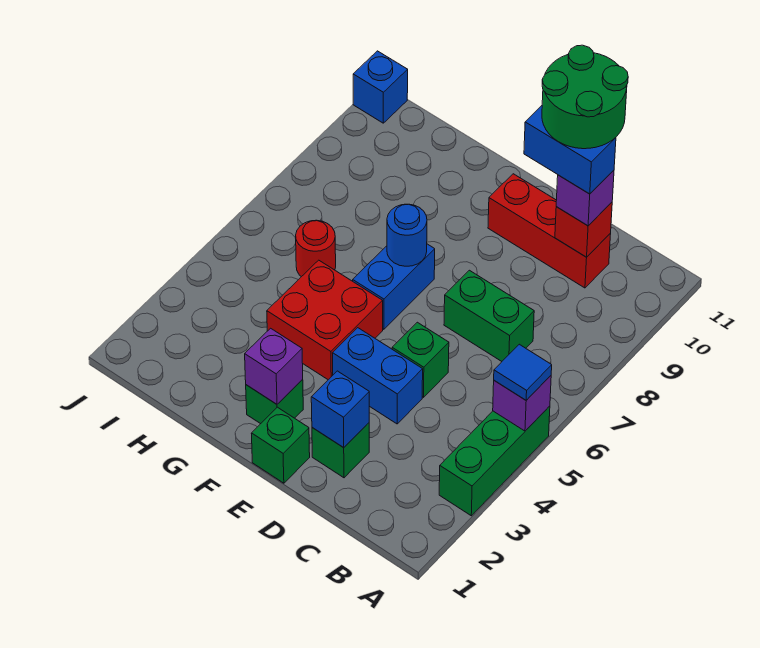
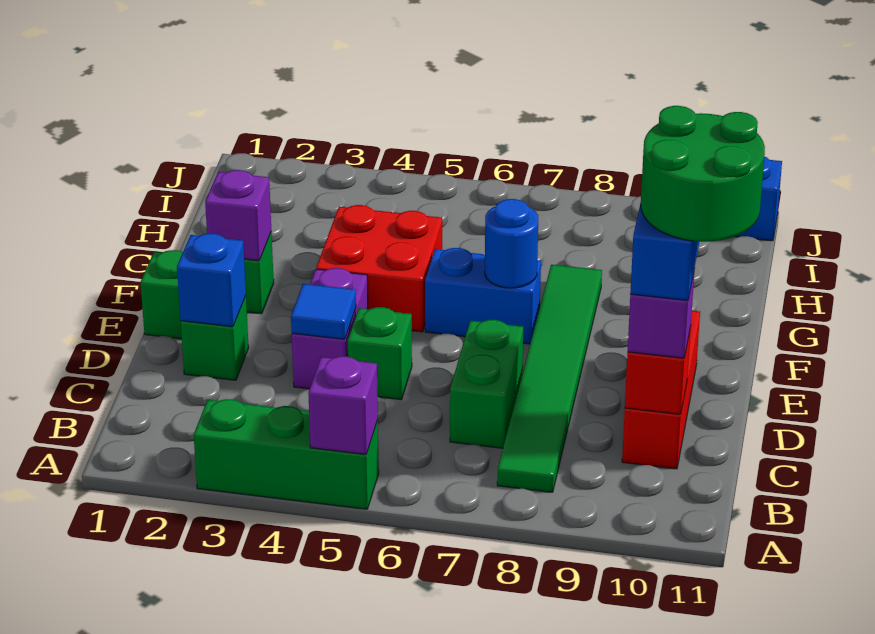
blue tile A5 level 3 -> blue tile D4 level 2
none -> green tile B8:G8 level 1
blue brick D4:E4 level 1 -> purple brick D4:E4 level 1
red round brick H6 level 1 -> none

